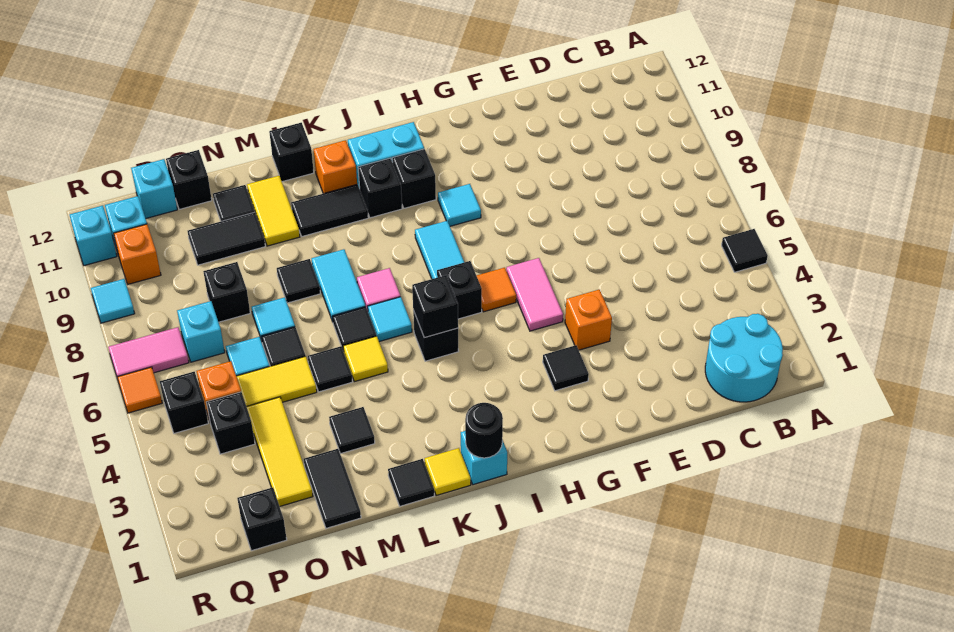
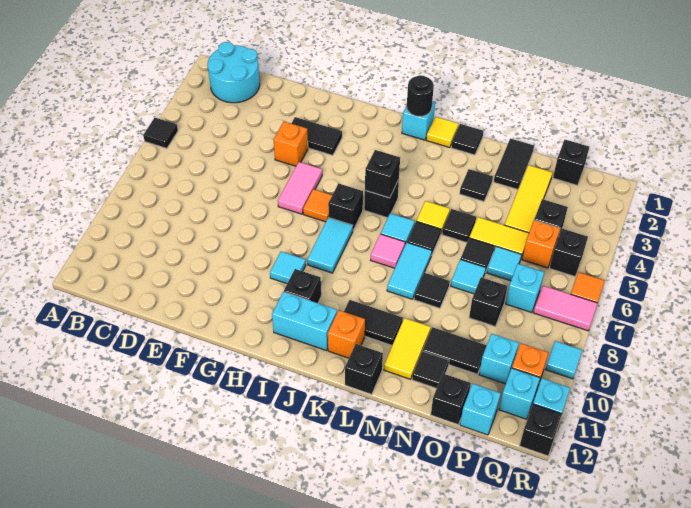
black tile G3 level 1 -> black tile F3:G3 level 1
black brick J10 level 1 -> black brick R12 level 1
none -> cyan brick P10 level 1

